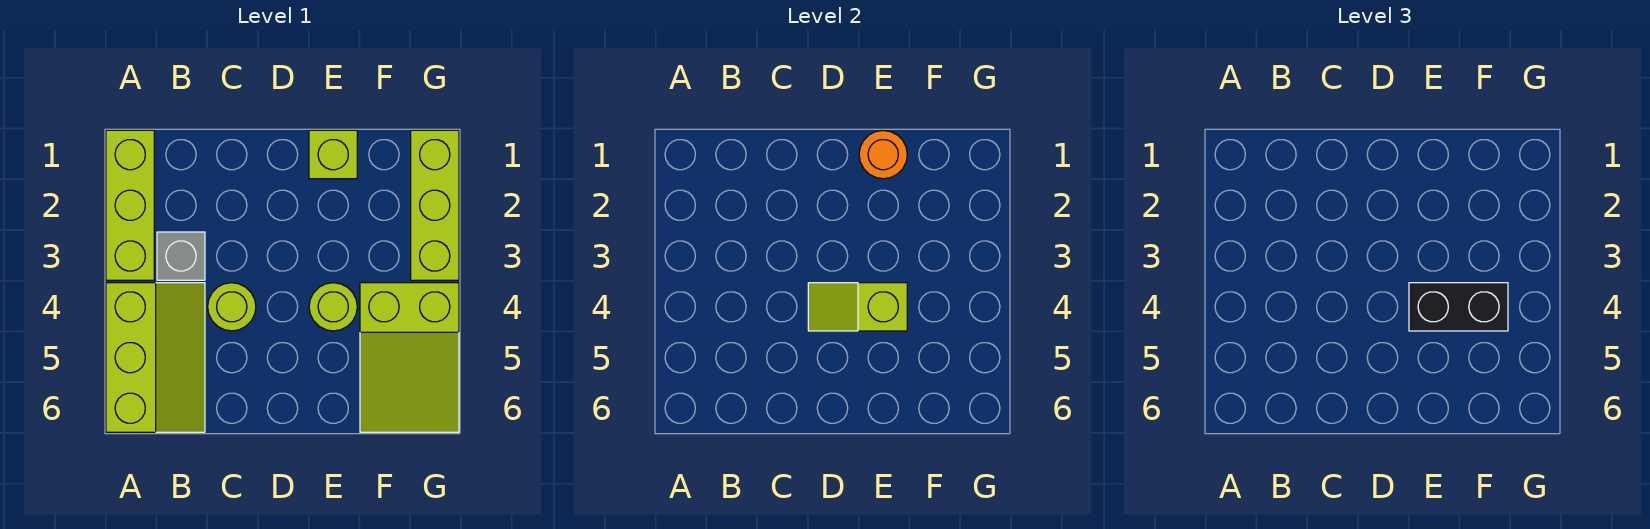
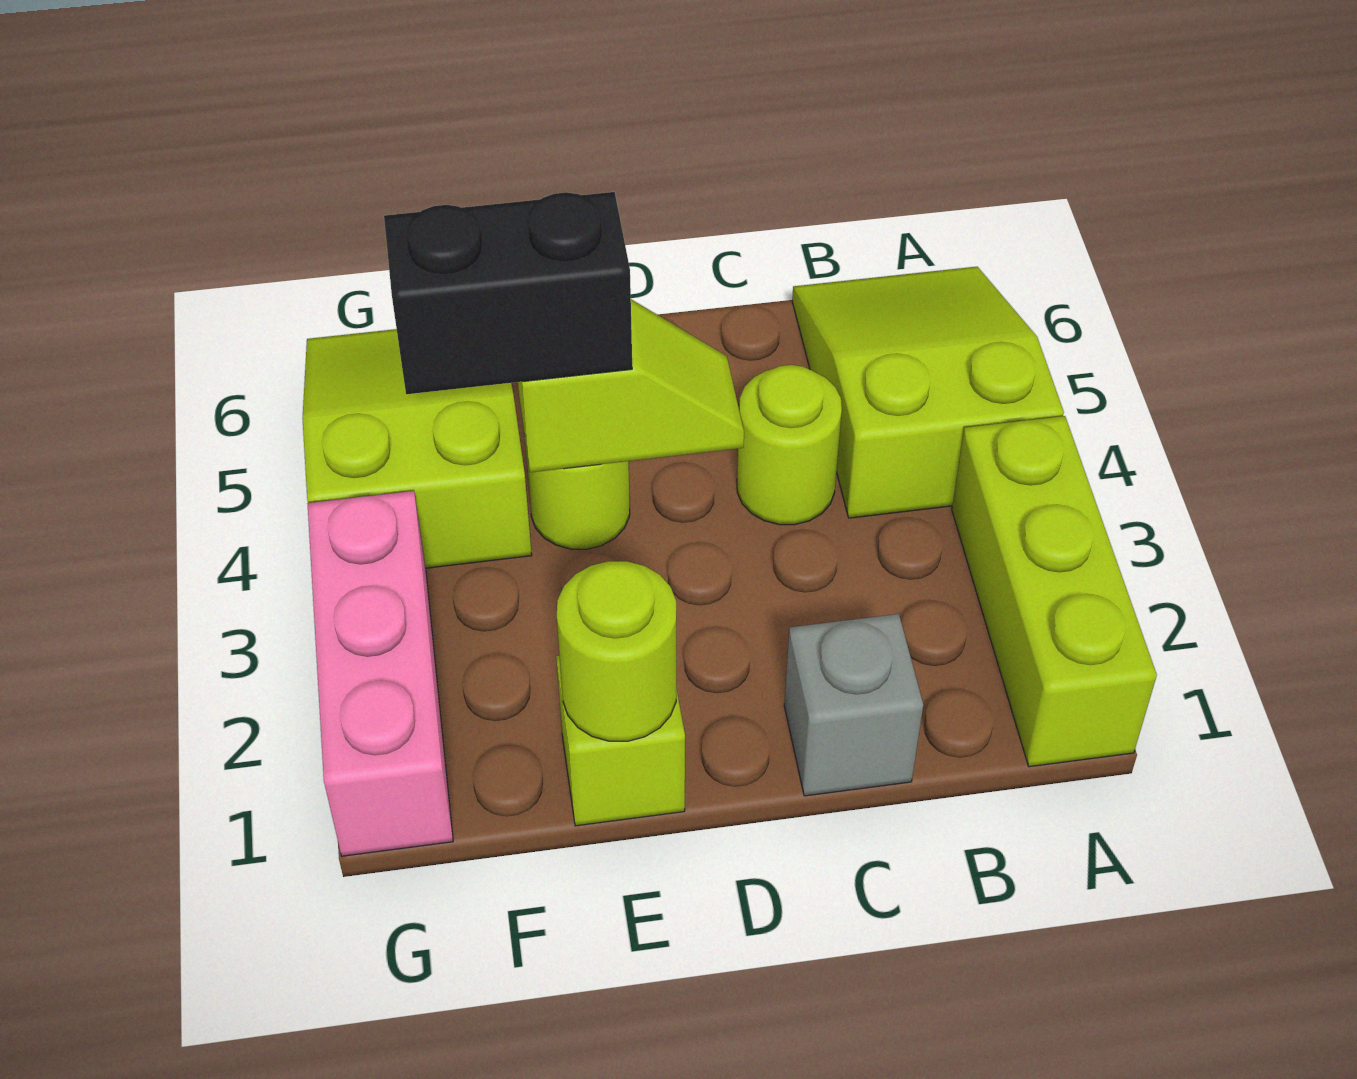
lime slope A4:B6 level 1 top A -> lime slope A4:B6 level 1 top 4
grey brick B3 level 1 -> grey brick C1 level 1
orange round brick E1 level 2 -> lime round brick E1 level 2
lime brick G1:G3 level 1 -> pink brick G1:G3 level 1

